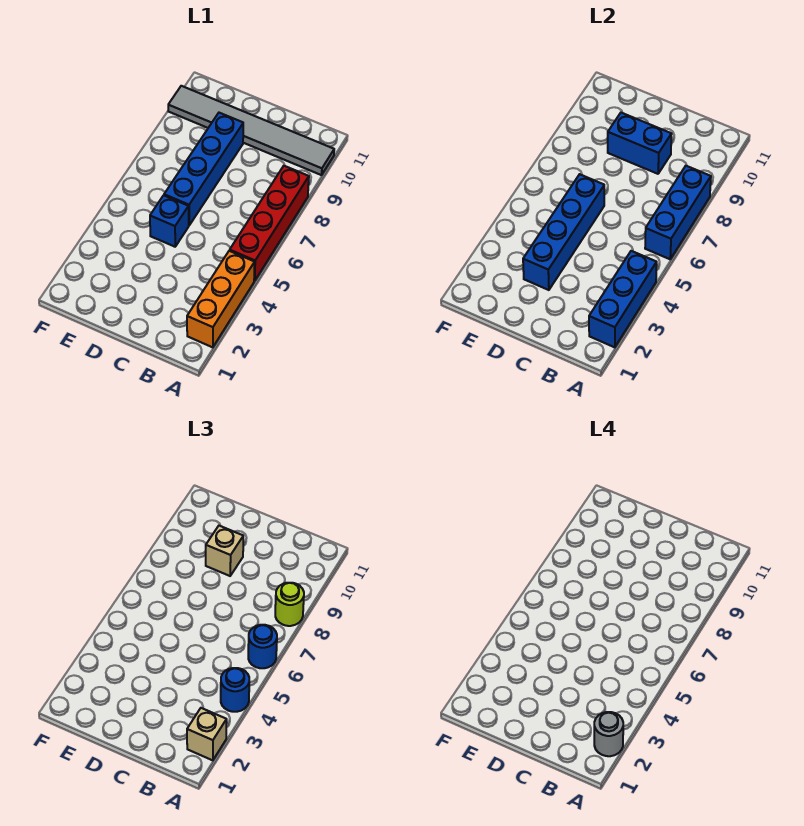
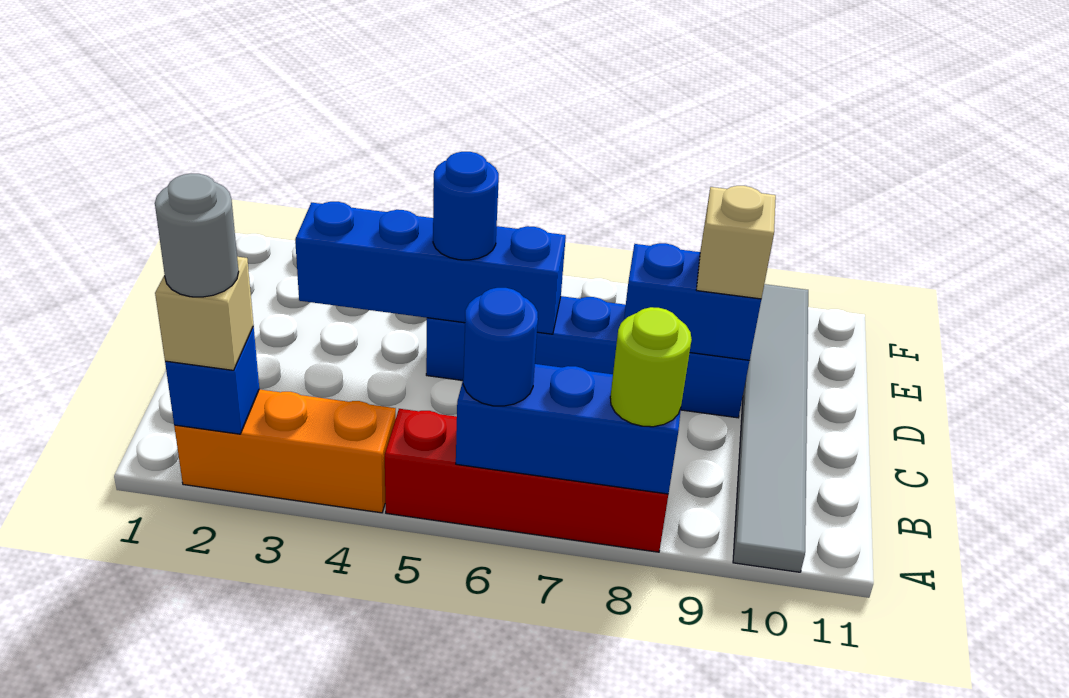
blue brick A2:A4 level 2 -> blue brick A2 level 2
blue round brick A4 level 3 -> blue round brick D5 level 3
blue brick C9:D9 level 2 -> blue brick D8:D9 level 2

